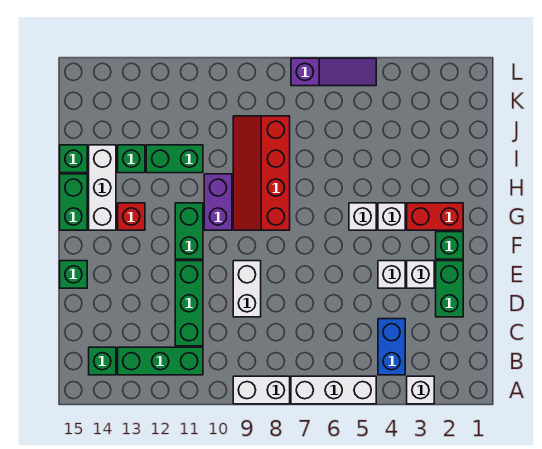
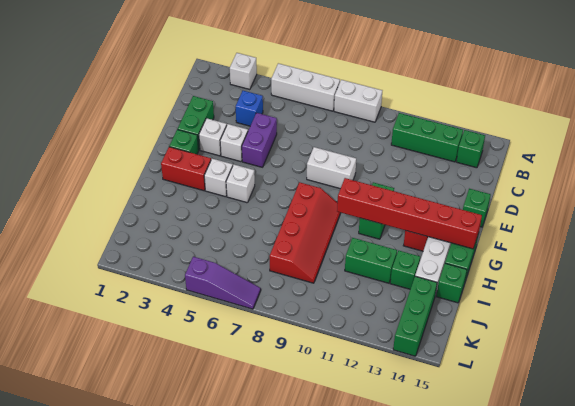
blue brick B4:C4 level 1 -> blue brick C4 level 1
green brick C11:E11 level 1 -> green brick J14:L14 level 1
white brick D9:E9 level 1 -> white brick E8:E9 level 1
purple brick G10:H10 level 1 -> purple brick D5:E5 level 1
none -> red brick G10:G15 level 2
purple slope L5:L7 level 1 top 7 -> purple slope L5:L7 level 1 top 5

